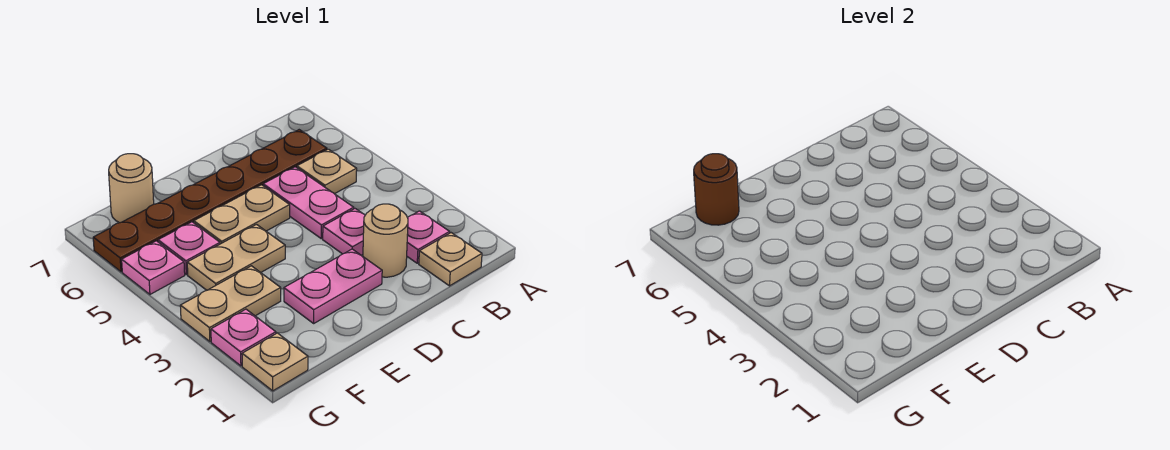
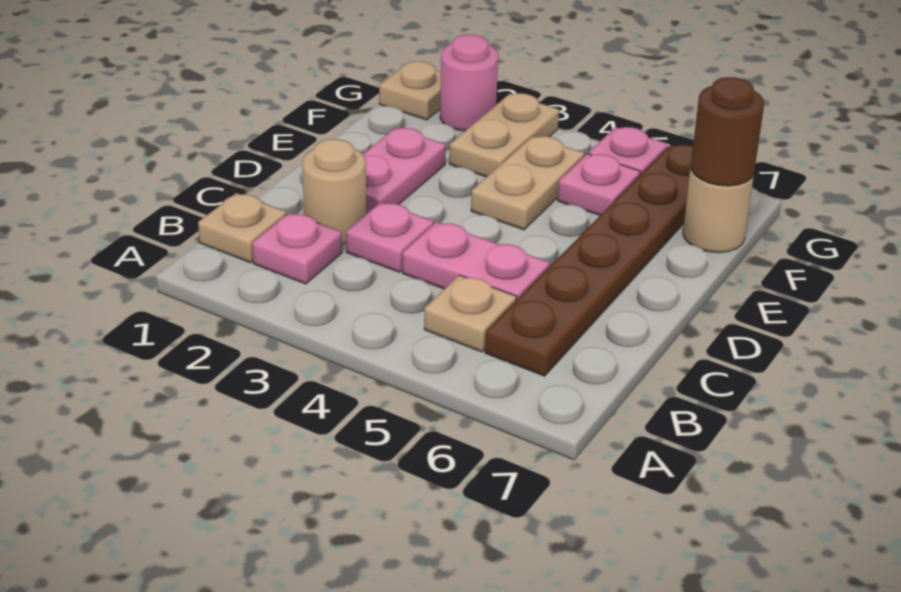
tan plate D5:E5 level 1 -> none
pink plate G2 level 1 -> pink round brick G2 level 1

